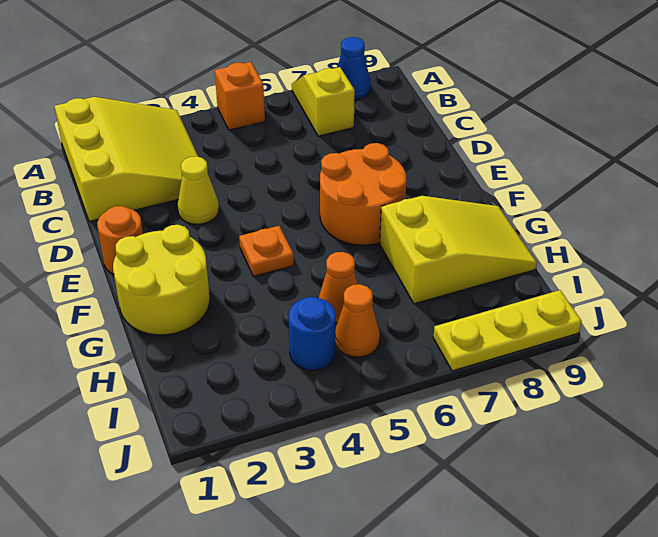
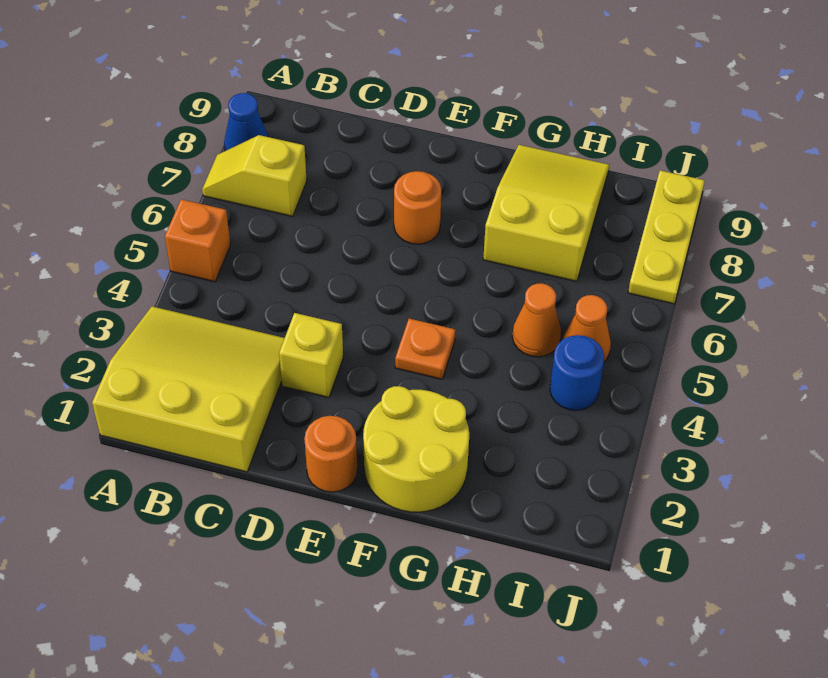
yellow cone D3 level 1 -> yellow brick D3 level 1
orange round brick E6:F7 level 1 -> orange round brick E7 level 1

